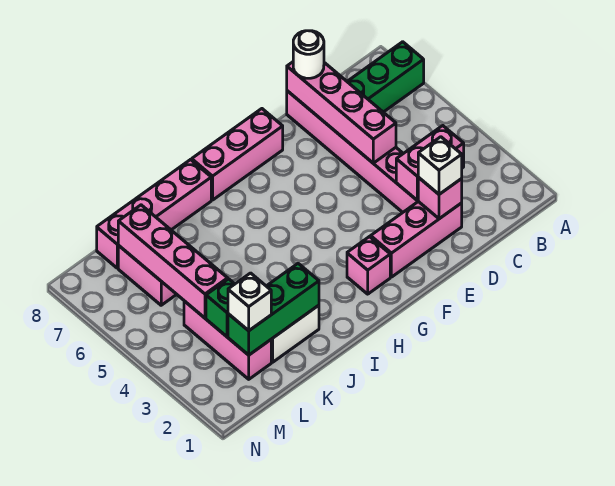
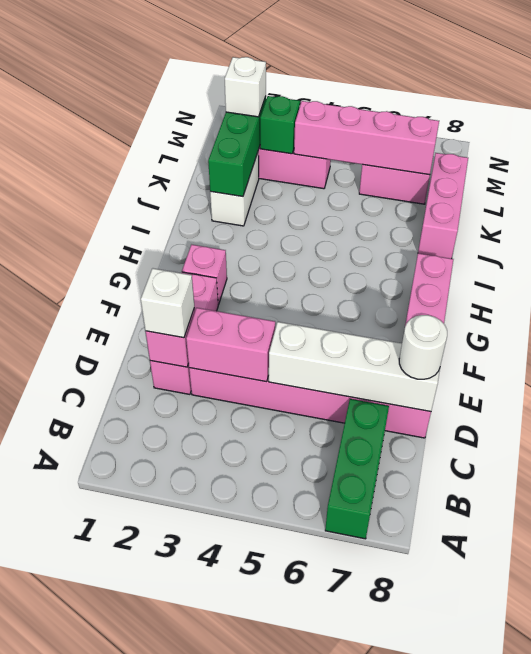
pink brick C3:D3 level 2 -> pink brick D3:D4 level 2
pink brick D5:D8 level 2 -> white brick D5:D8 level 2
pink brick I8:L8 level 1 -> pink brick J8:L8 level 1

